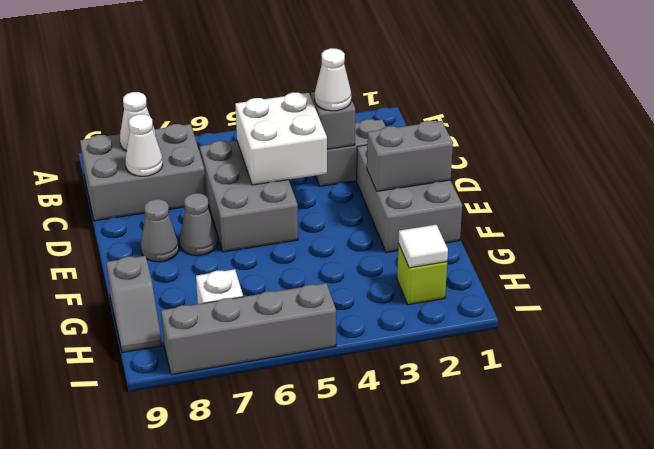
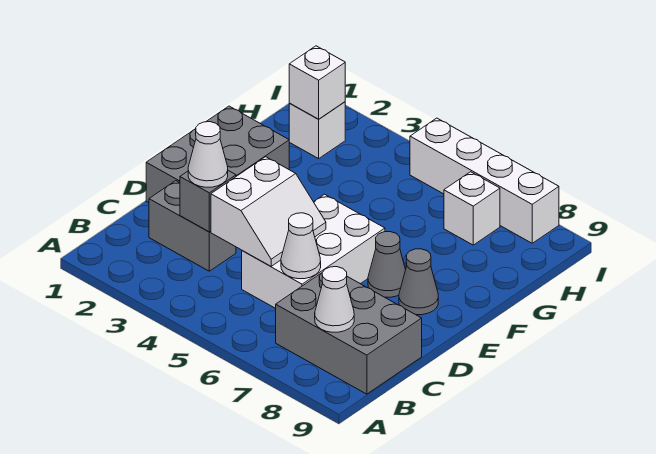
white brick C4:D5 level 2 -> white slope C4:D5 level 2 top 4
grey brick C5:E6 level 1 -> white brick C5:E6 level 1
white cone C8 level 2 -> white cone C6 level 2
grey brick E1:E2 level 2 -> none
grey slope G9:H9 level 1 top G -> none
lime brick H2 level 1 -> white brick H2 level 1
white tile H2 level 2 -> white brick H2 level 2
grey brick I5:I8 level 1 -> white brick I5:I8 level 1

